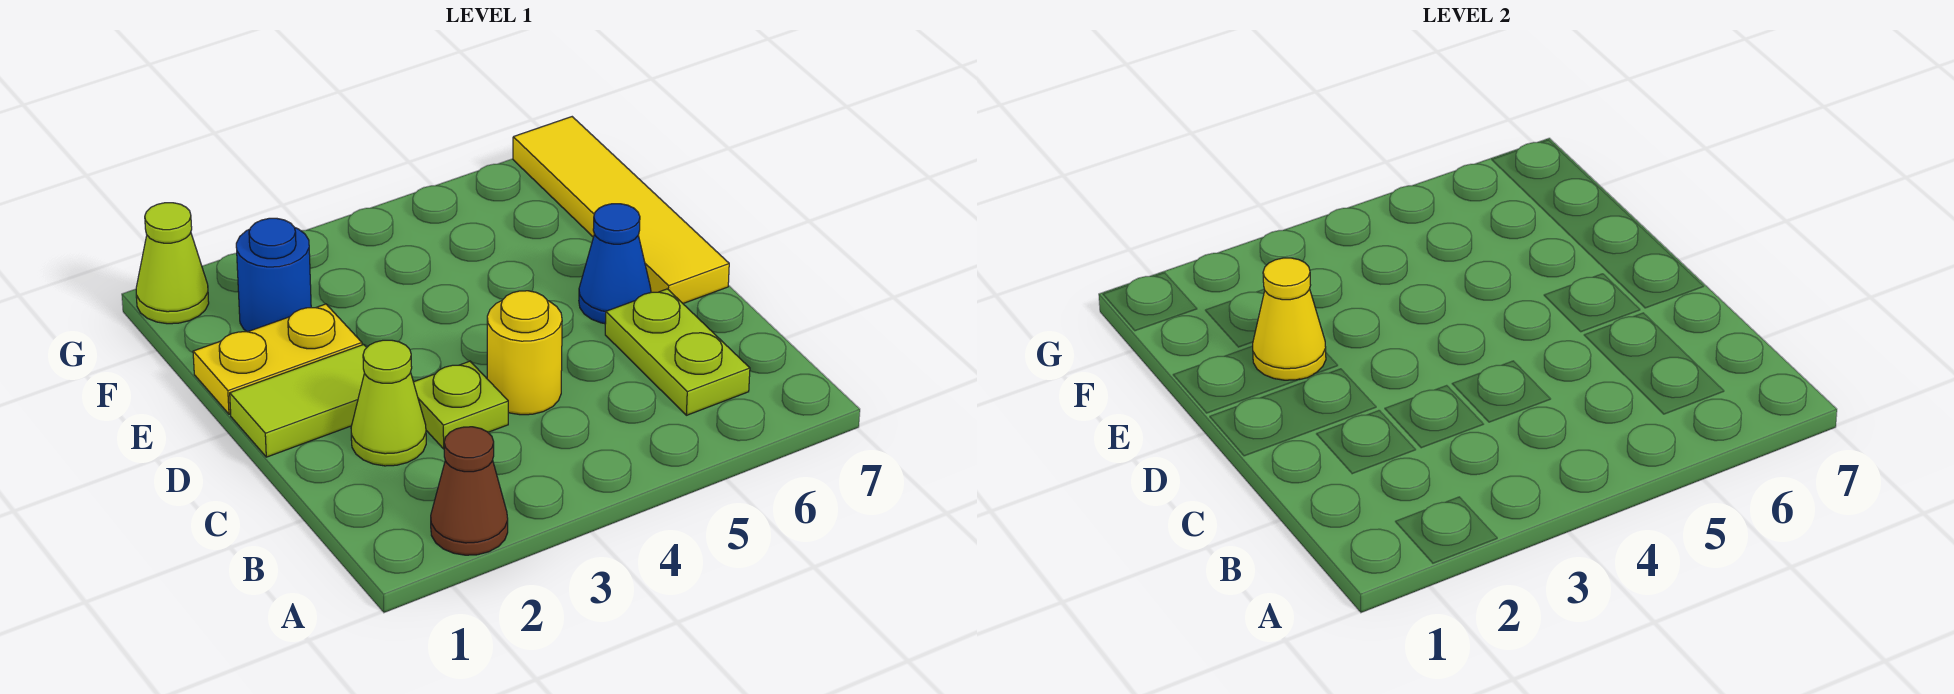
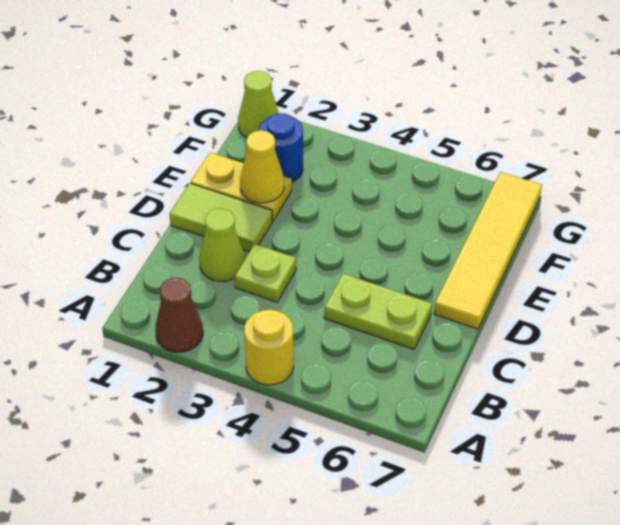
lime plate B6:C6 level 1 -> lime plate C5:C6 level 1
yellow round brick C4 level 1 -> yellow round brick A4 level 1
blue cone D6 level 1 -> none

